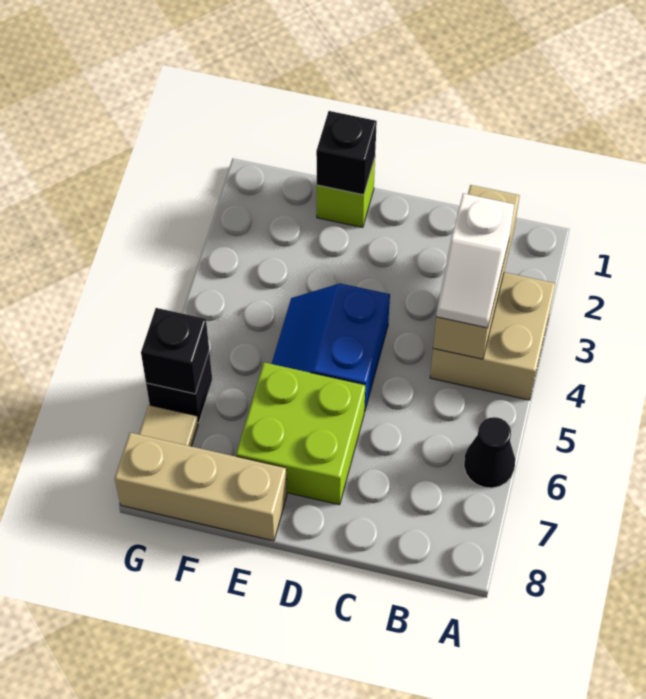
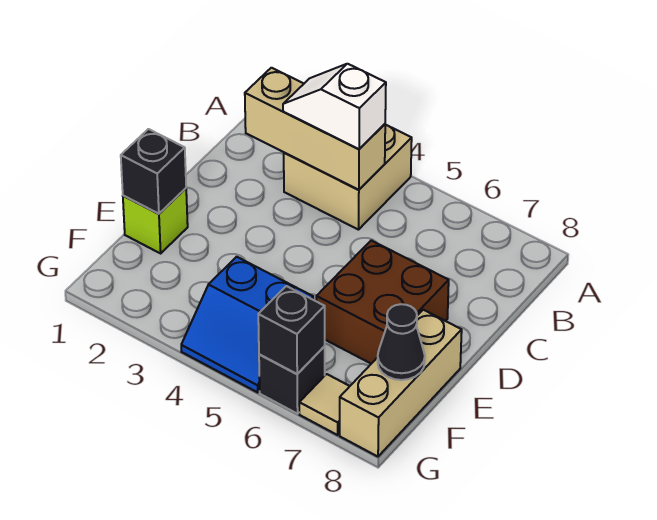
black cone A6 level 1 -> black cone F8 level 2
white slope B3:B4 level 3 top 3 -> white slope B3:B4 level 3 top 4
blue slope D4:E5 level 1 top D -> blue slope F4:G5 level 1 top F
lime brick D6:E7 level 1 -> brown brick D6:E7 level 1

